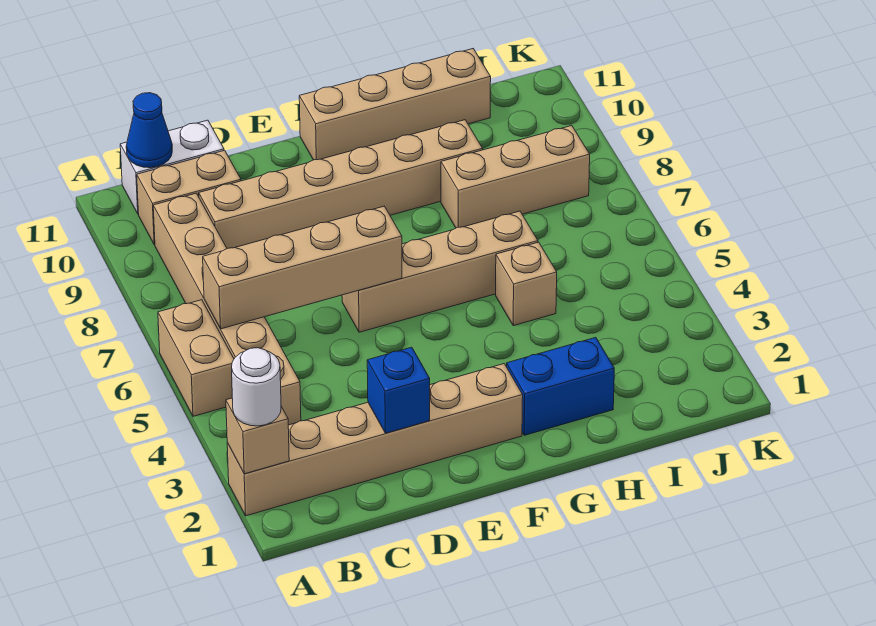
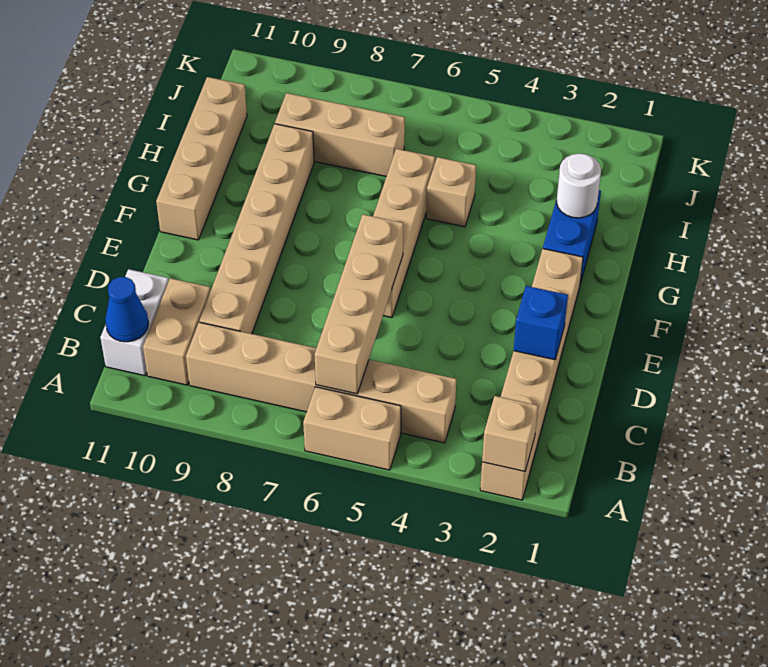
white round brick A2 level 3 -> white round brick H2 level 2
tan brick H8:J8 level 1 -> tan brick I7:I9 level 1

